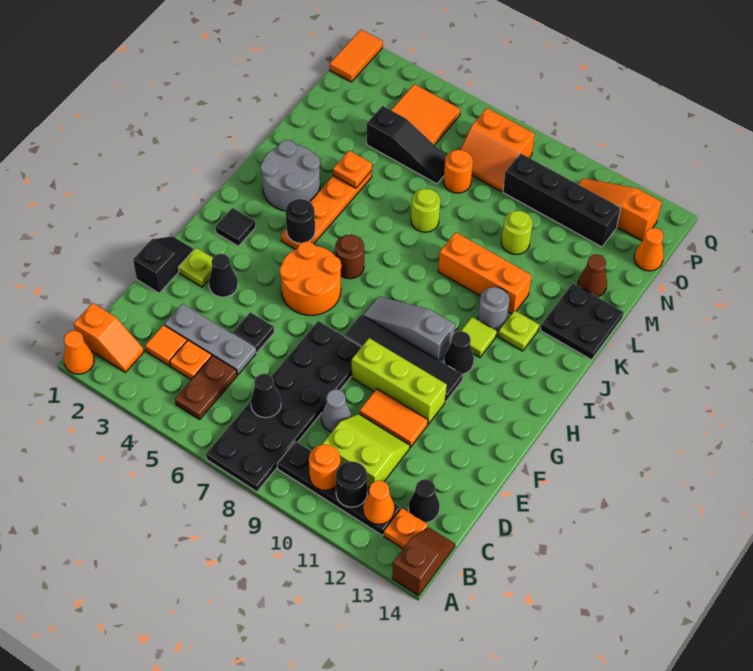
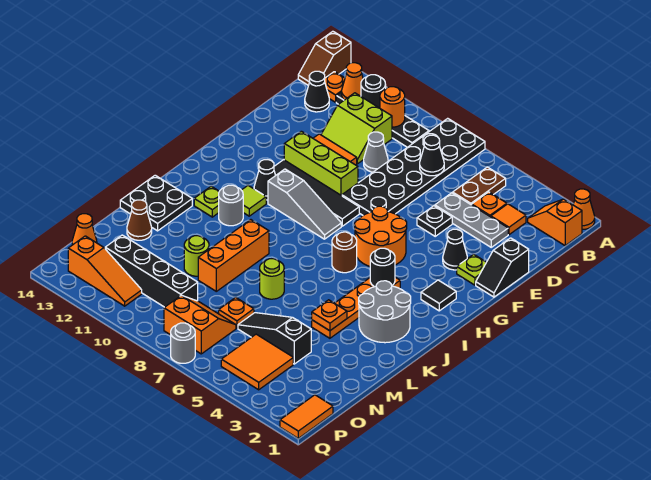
orange brick K9:K11 level 1 -> orange brick K9:M9 level 1
orange round brick N7 level 1 -> orange plate N7 level 1
none -> grey round brick Q7 level 1

